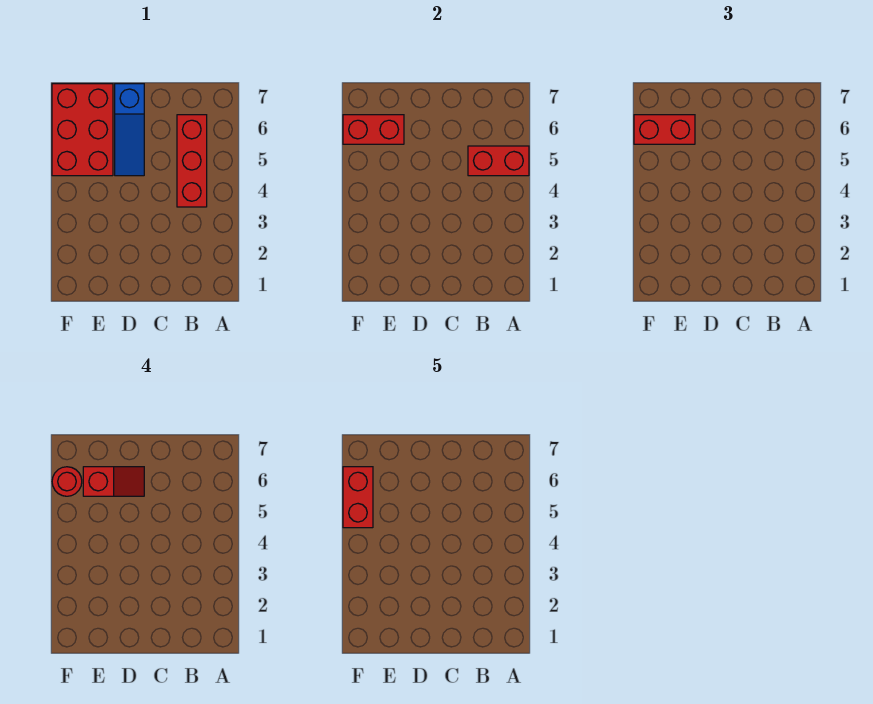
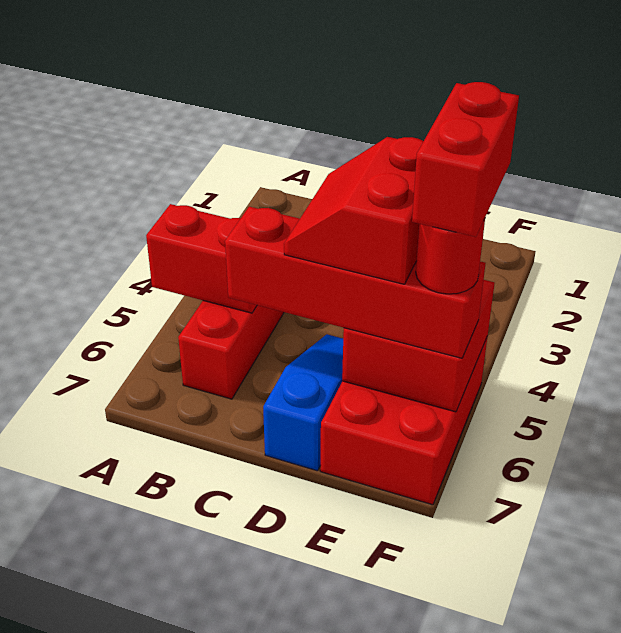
red slope D6:E6 level 4 top E -> red slope D5:E6 level 4 top E
red brick E6:F6 level 2 -> red brick E5:F6 level 2
red brick E6:F6 level 3 -> red brick C6:F6 level 3

